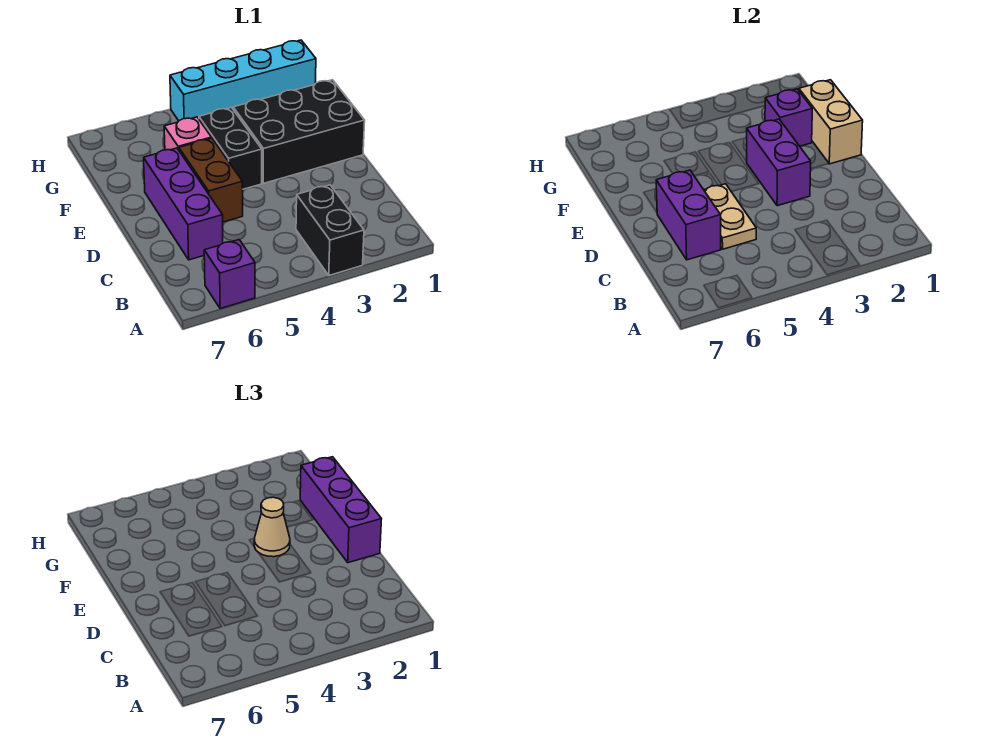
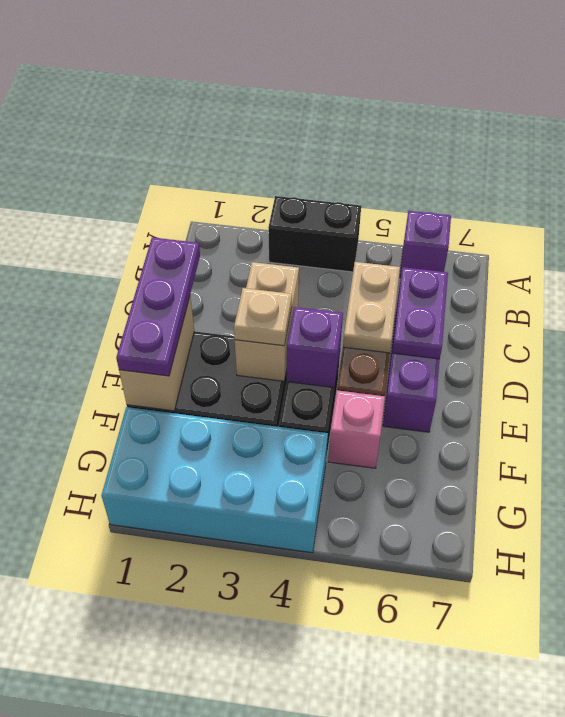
black brick A3:B3 level 1 -> black brick A3:A4 level 1
purple brick C6:D6 level 2 -> purple plate C6:D6 level 2
purple brick D1:F1 level 3 -> purple plate D1:F1 level 3
purple brick D3:E3 level 2 -> tan brick D3:E3 level 2
tan cone E3 level 3 -> tan plate E3 level 3
purple brick F2 level 2 -> purple brick E4 level 2
cyan brick H1:H4 level 1 -> cyan brick G1:H4 level 1

